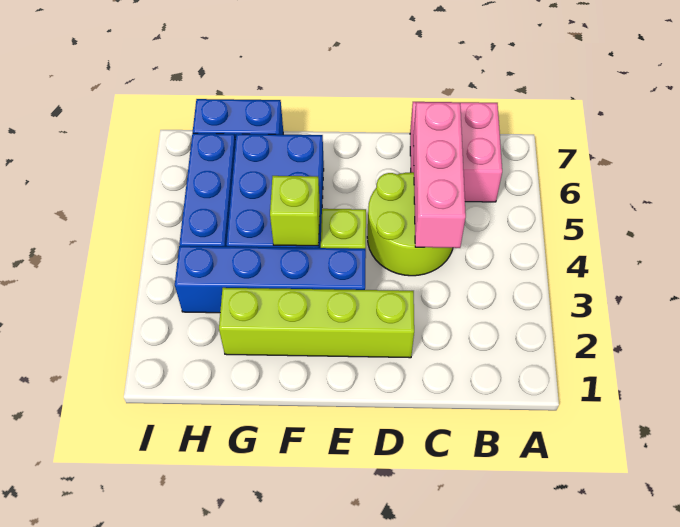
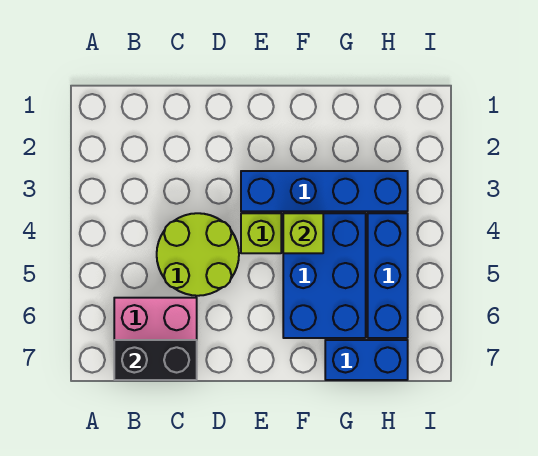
none -> black brick B7:C7 level 2
pink brick C4:C6 level 2 -> none
lime brick D2:G2 level 1 -> none

